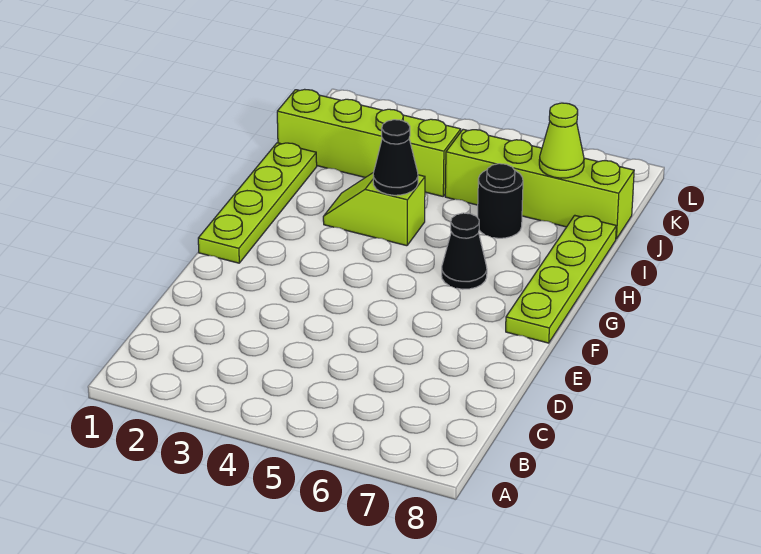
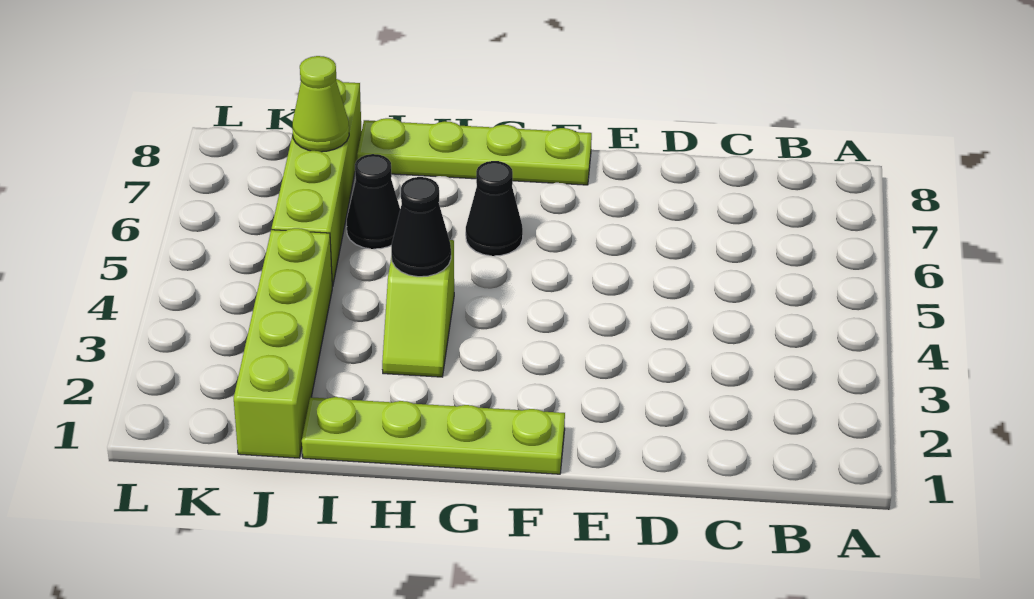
black round brick I6 level 1 -> black cone I6 level 1

